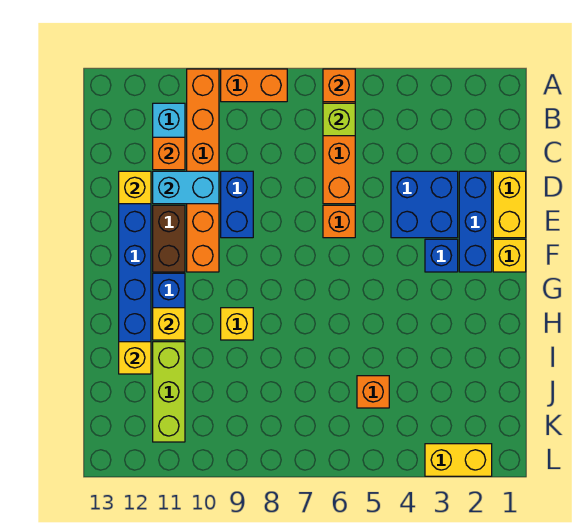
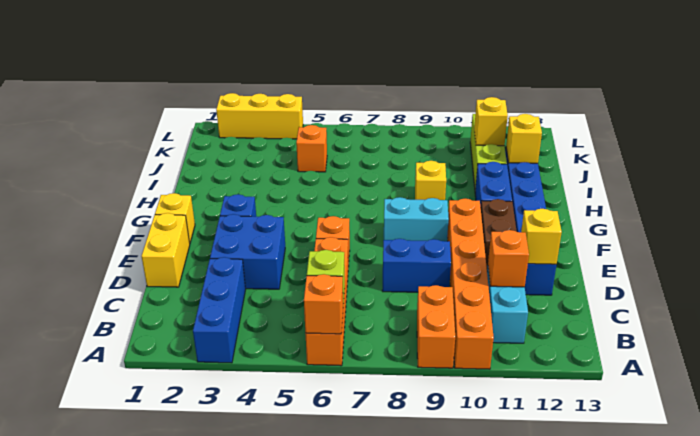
orange brick A8:A9 level 1 -> orange brick A9:B9 level 1
blue brick D2:F2 level 1 -> blue brick A3:C3 level 1
blue brick D9:E9 level 1 -> blue brick D8:D9 level 1
cyan brick D10:D11 level 2 -> cyan brick F8:F9 level 1
yellow brick H11 level 2 -> yellow brick J11 level 2
yellow brick L2:L3 level 1 -> yellow brick L2:L4 level 1

